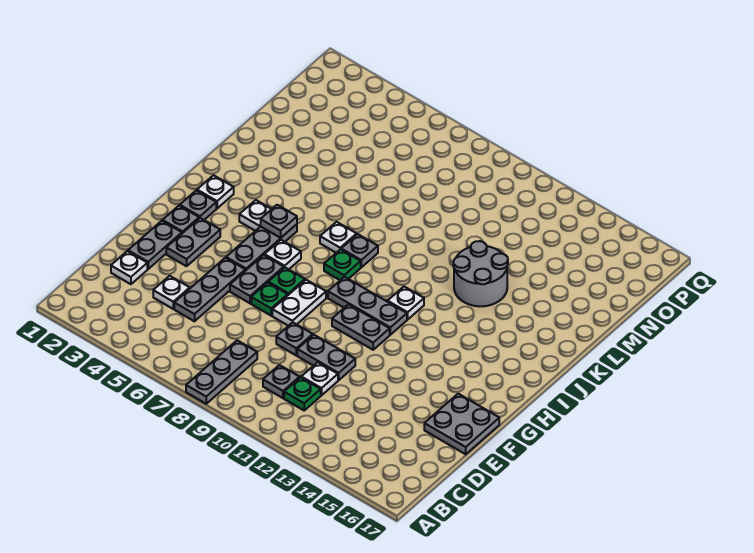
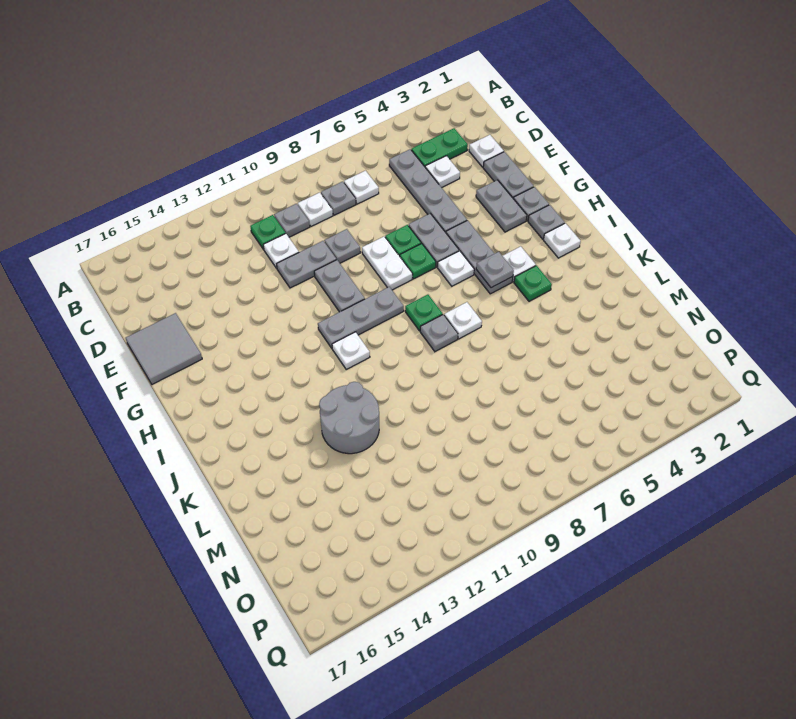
grey plate A8:C8 level 1 -> grey plate C8 level 1
none -> green plate C3:C4 level 1
none -> white plate C7 level 1
none -> white plate C9 level 1
grey plate D5:F5 level 1 -> grey plate C5:F5 level 1
grey plate E16:F17 level 1 -> grey tile E16:F17 level 1
grey plate G10:G11 level 1 -> grey plate F10:G10 level 1
none -> green plate J4 level 1

